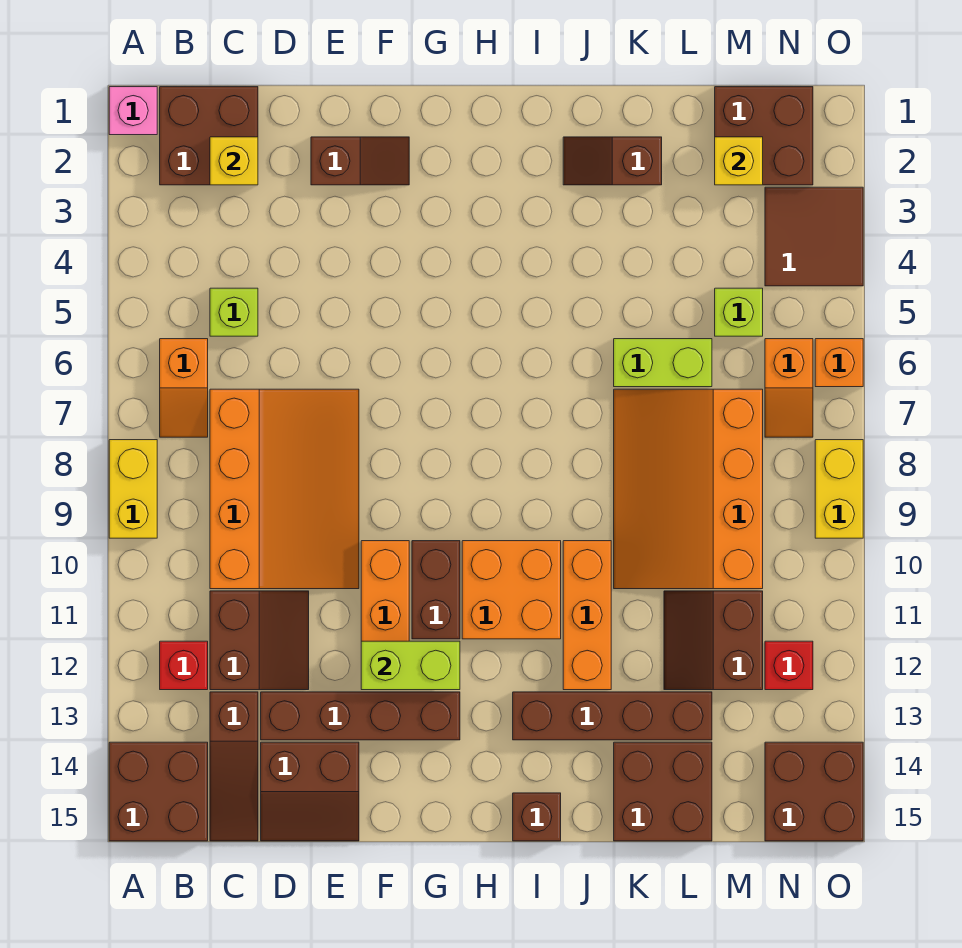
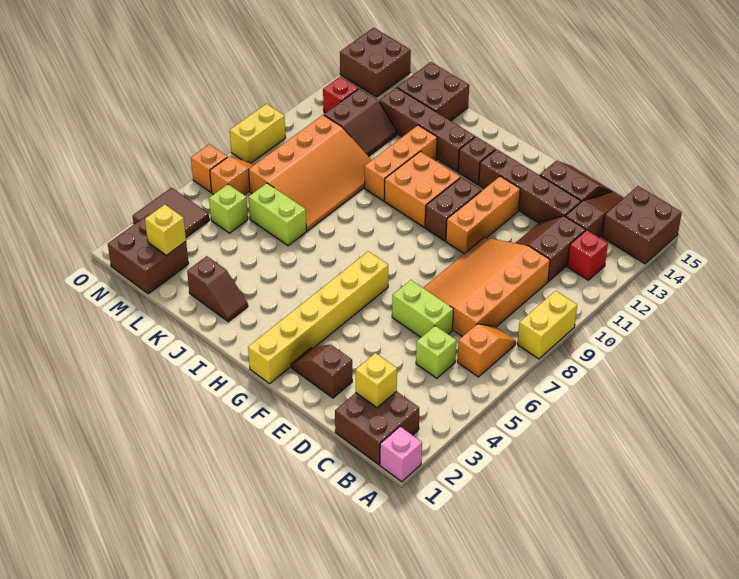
lime brick F12:G12 level 2 -> lime brick D6:E6 level 1
none -> yellow brick G1:G6 level 1
brown brick I15 level 1 -> brown brick H13 level 1

